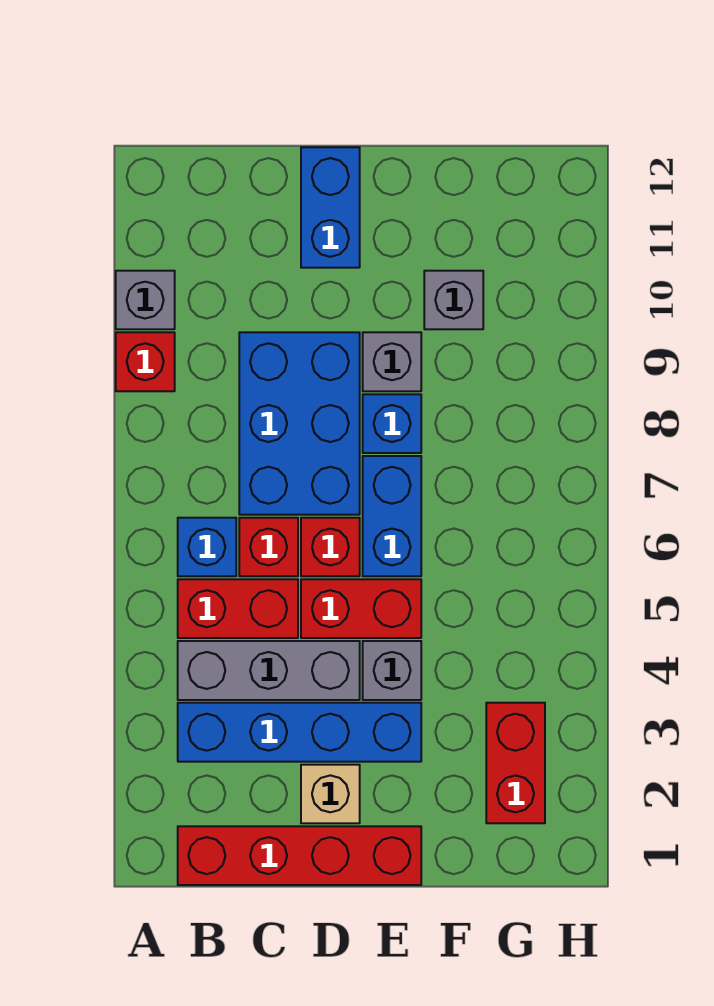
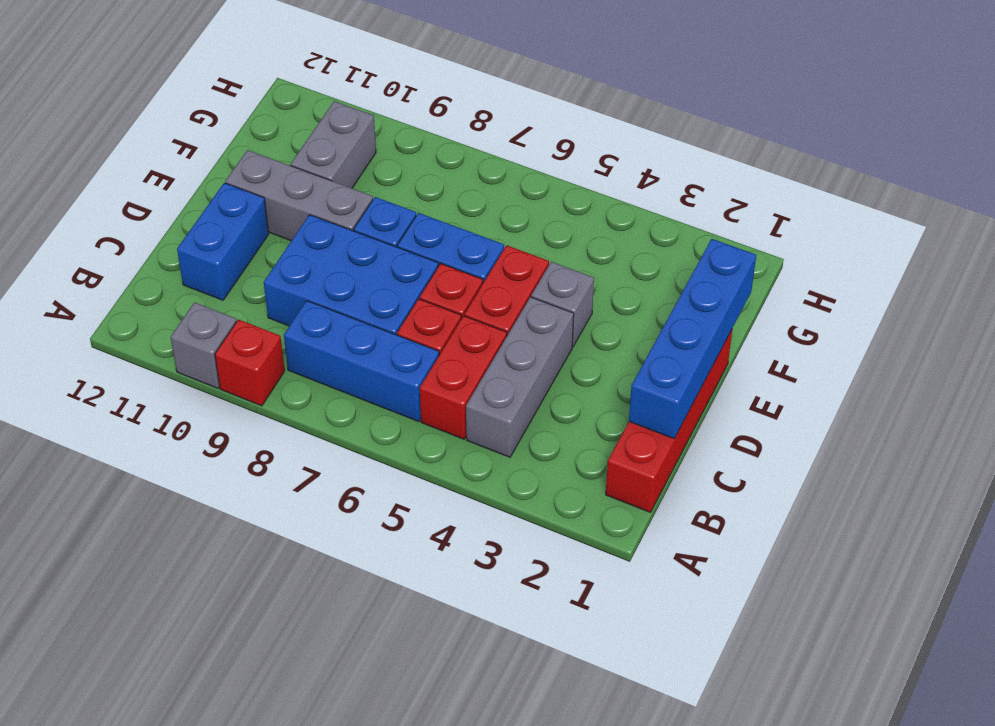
blue brick B3:E3 level 1 -> blue brick C1:F1 level 2
blue brick B6 level 1 -> blue brick B6:B8 level 1
tan brick D2 level 1 -> none
blue brick D11:D12 level 1 -> blue brick C11:D11 level 1
grey brick E9 level 1 -> grey brick E9:E11 level 1
grey brick F10 level 1 -> grey brick F10:G10 level 1
red brick G2:G3 level 1 -> none

